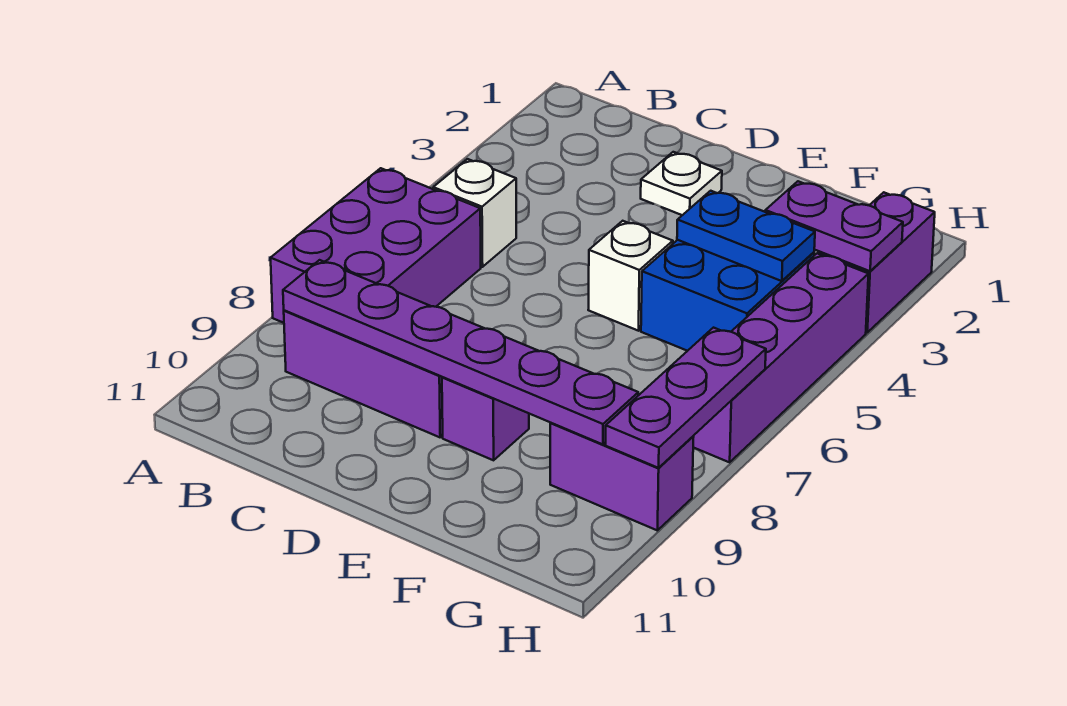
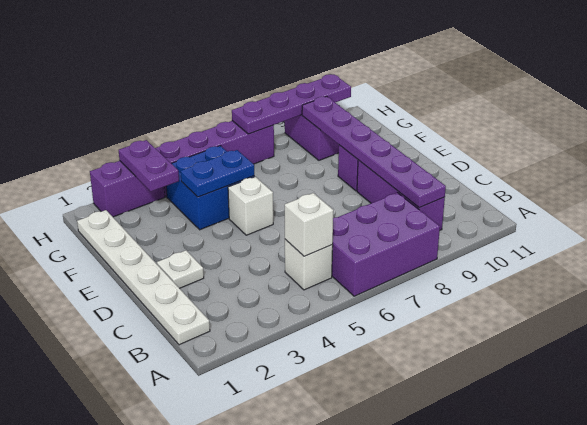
none -> white plate B1:G1 level 1
none -> white brick B5 level 2
blue plate F4:G4 level 2 -> blue plate F4:F5 level 2
purple plate H7:H9 level 2 -> purple plate H7:H10 level 2

